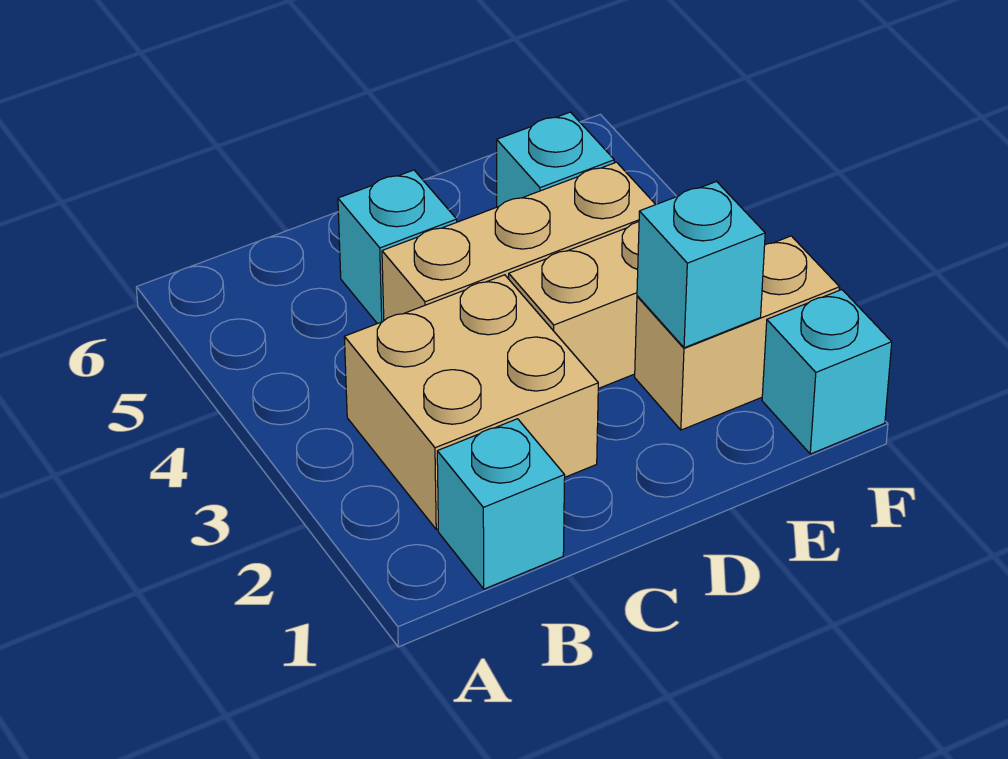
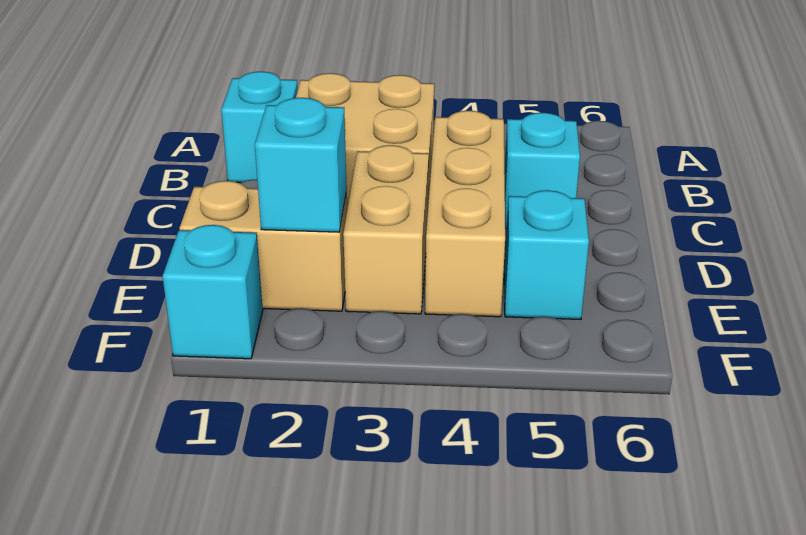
tan brick E2:F2 level 1 -> tan brick E1:E2 level 1

